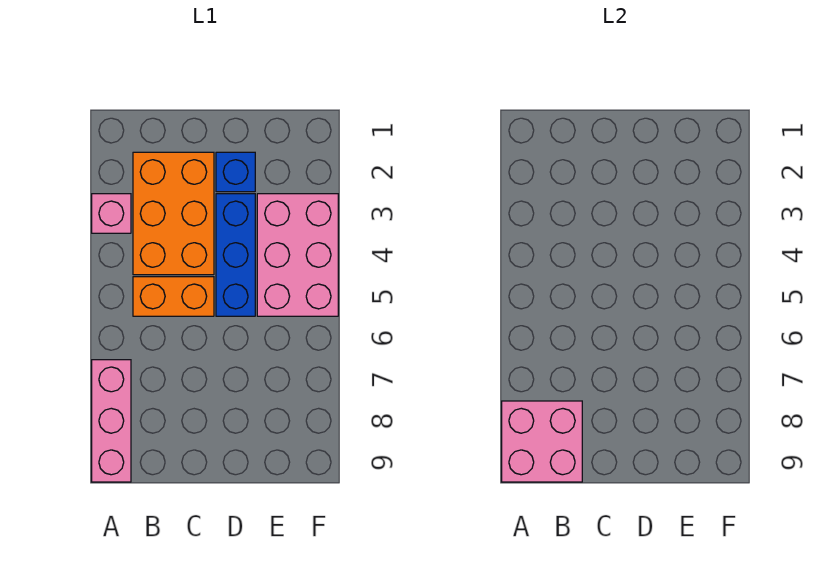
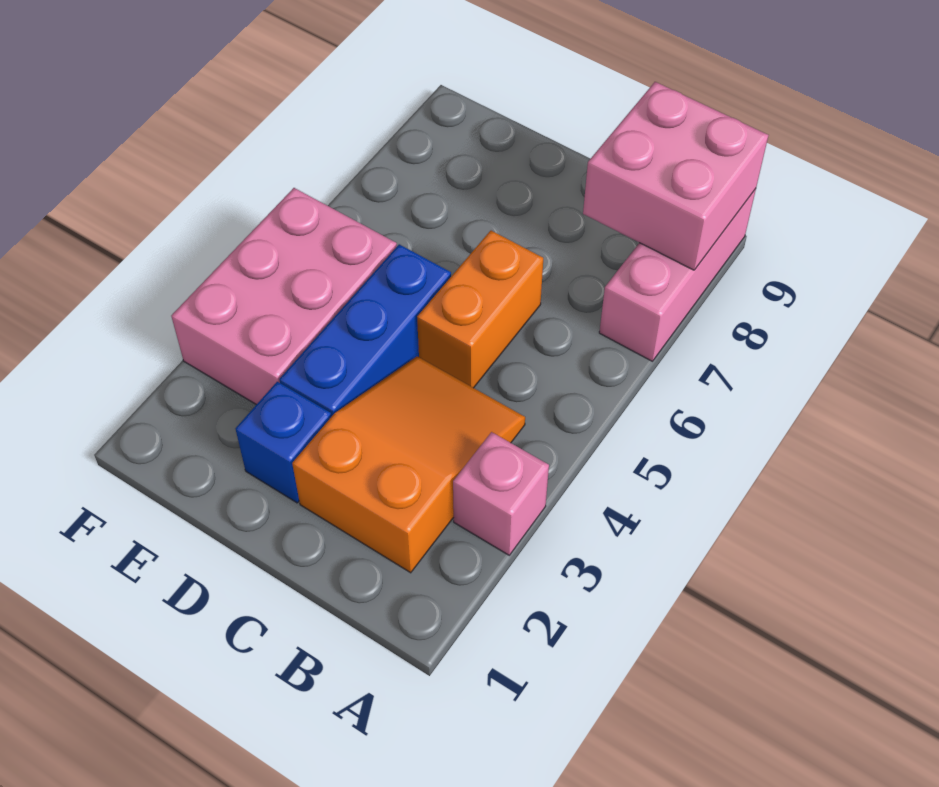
orange brick B2:C4 level 1 -> orange slope B2:C4 level 1 top 2
orange brick B5:C5 level 1 -> orange brick C5:C6 level 1

